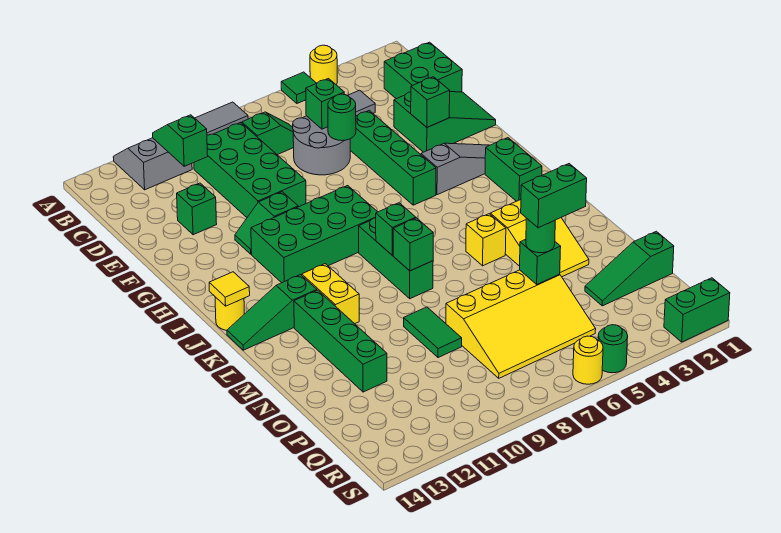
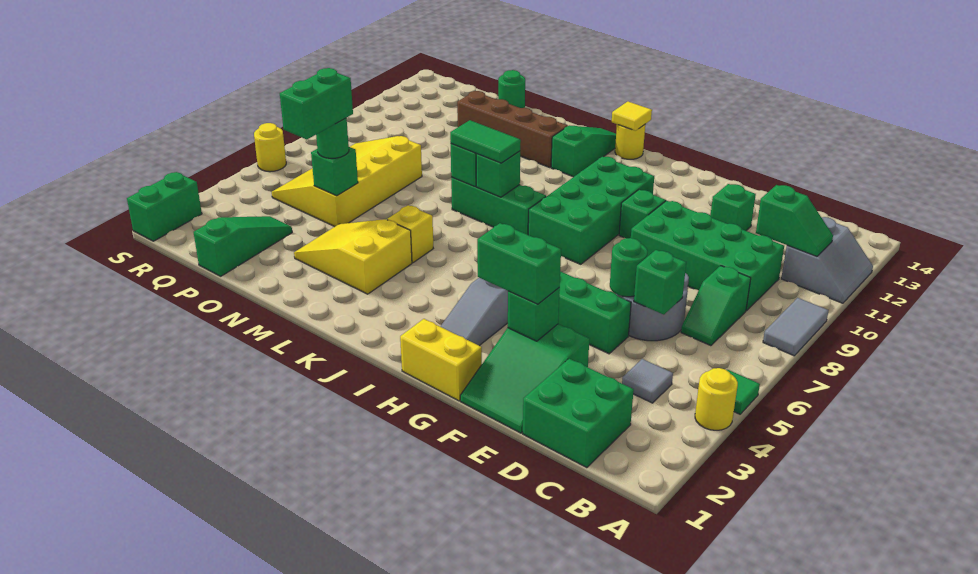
green brick I2:J2 level 1 -> green brick F3:G3 level 3
yellow brick K11:L11 level 1 -> yellow brick G1:H1 level 1
green brick L12:O12 level 1 -> brown brick L12:O12 level 1
green tile N9:O9 level 1 -> green tile K8:L8 level 3
green round brick S5 level 1 -> green round brick O14 level 1

